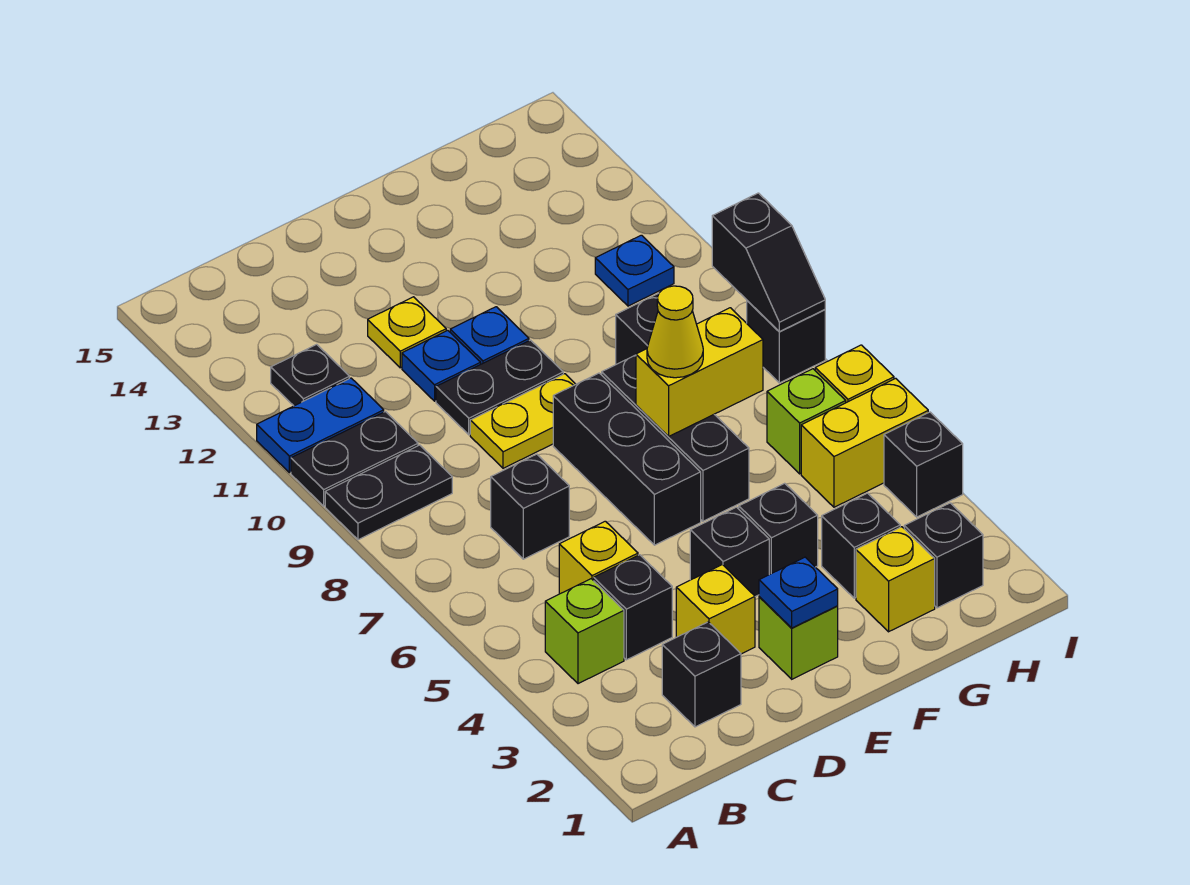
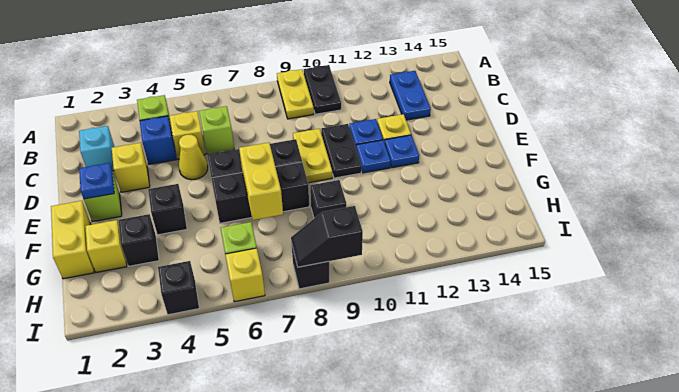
black plate A9:B9 level 1 -> yellow plate A9:B9 level 1
blue plate A11:B11 level 1 -> blue plate B13:C13 level 1
black plate B12 level 1 -> none
black brick C2 level 1 -> cyan brick C2 level 1
black brick C4 level 1 -> blue brick C4 level 1
none -> lime brick C6 level 1
black brick C7 level 1 -> none
black brick E4 level 1 -> none
yellow cone F7 level 3 -> yellow cone D5 level 1
black brick H2 level 1 -> none
yellow brick H5:I5 level 1 -> yellow brick F1:G1 level 1
blue plate H11 level 1 -> blue plate E12 level 1

